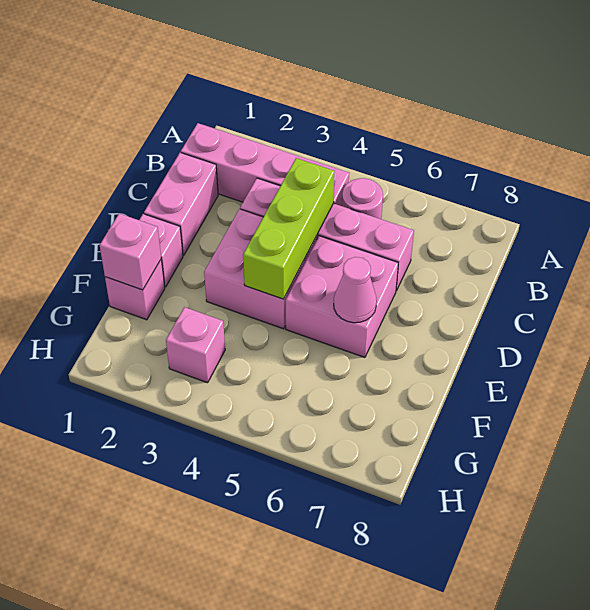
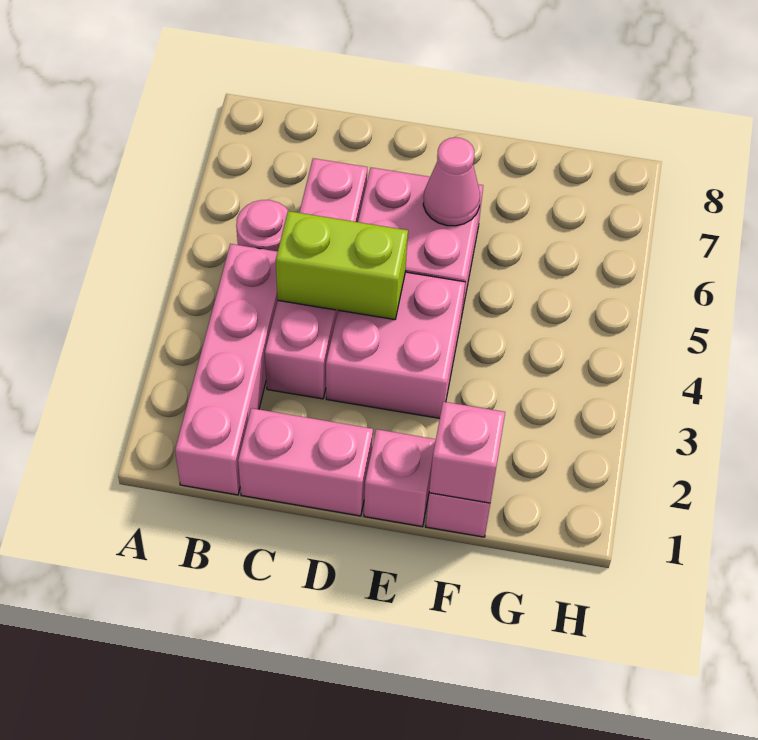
lime brick C4:E4 level 2 -> lime brick C4:D4 level 2
pink brick G3 level 1 -> none

